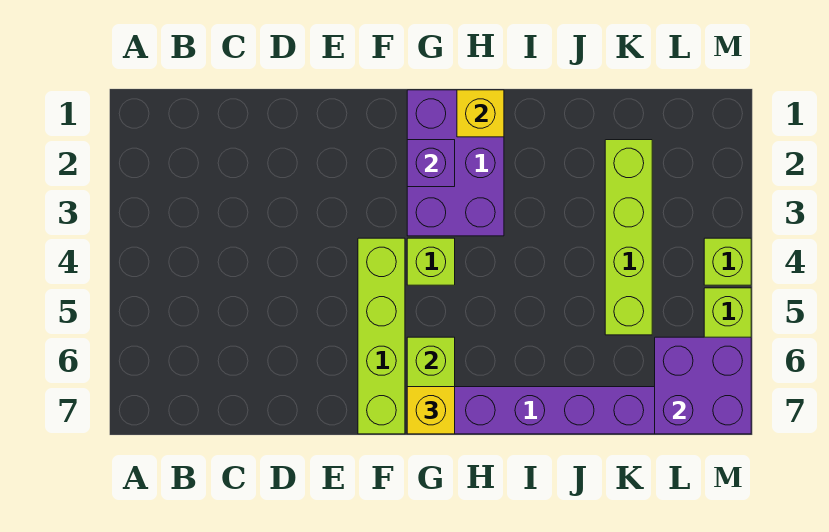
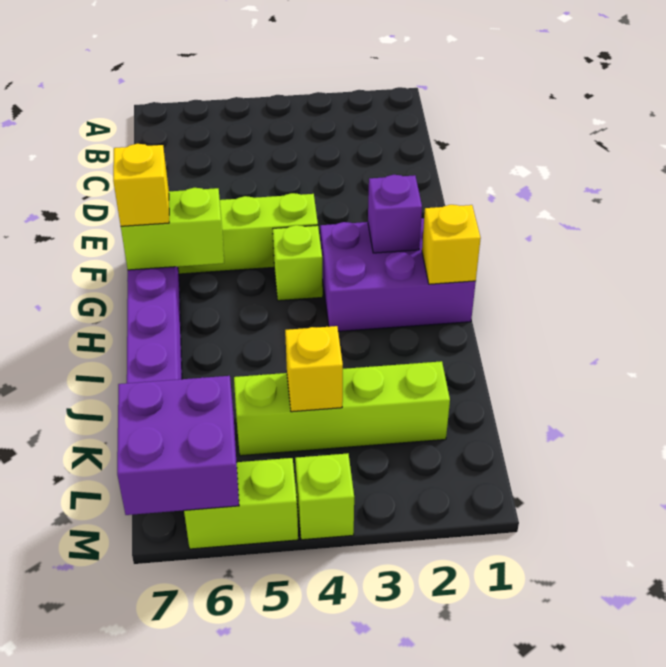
none -> yellow brick K4 level 2

